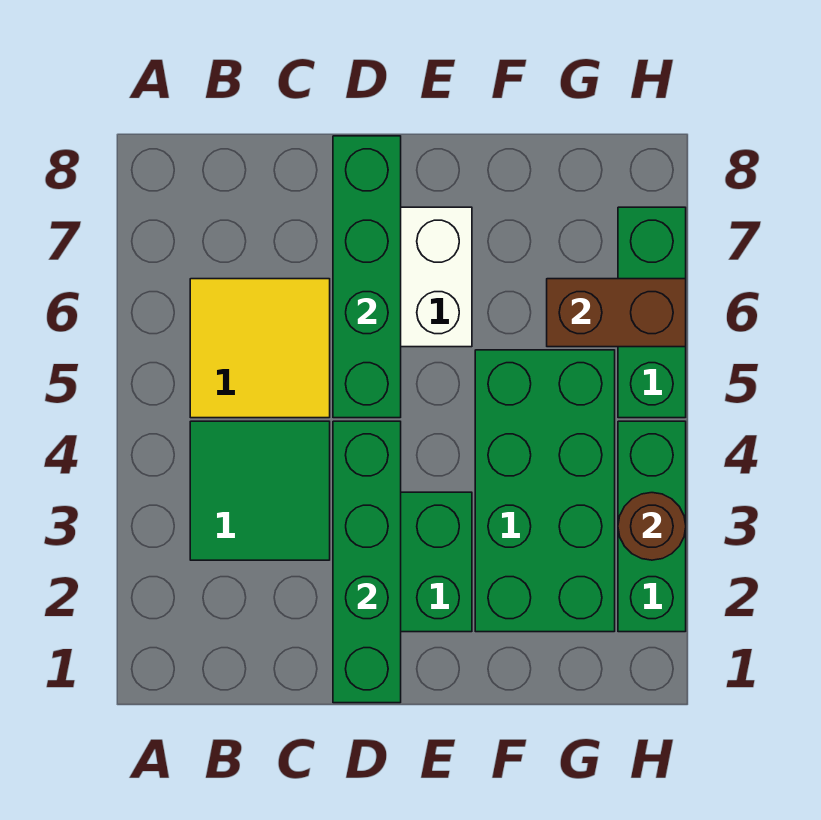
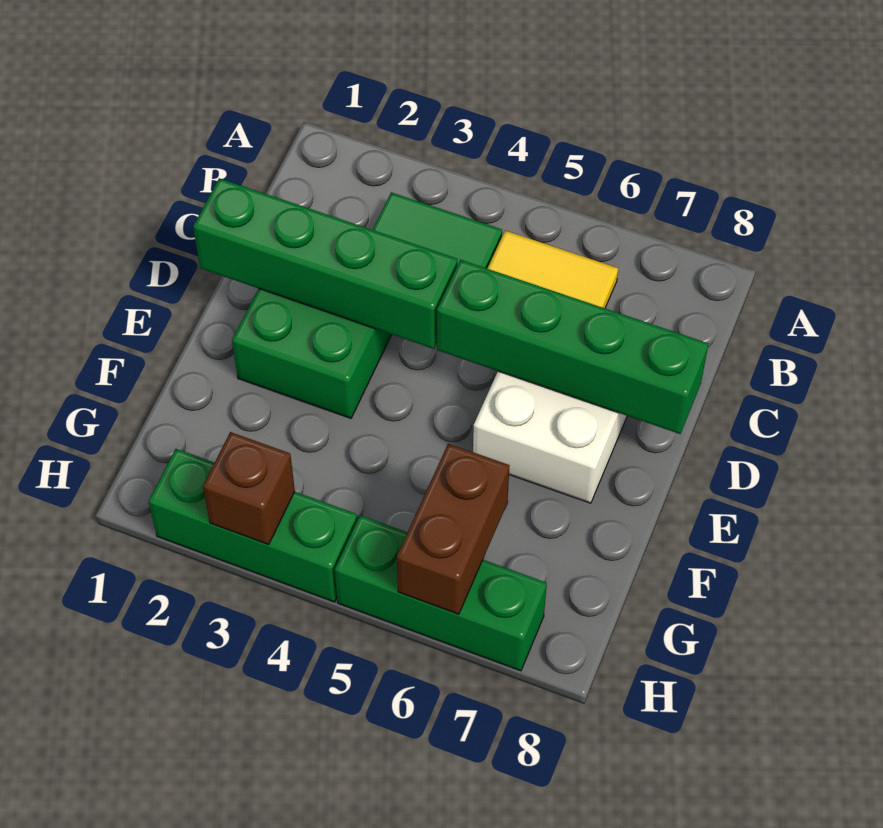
green brick F2:G5 level 1 -> none
brown round brick H3 level 2 -> brown brick H3 level 2

